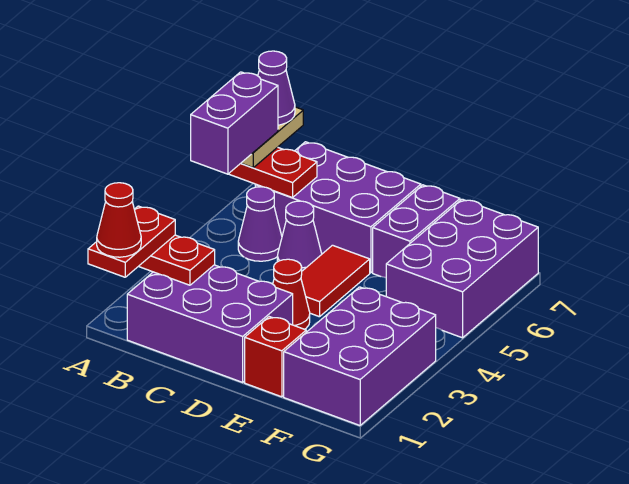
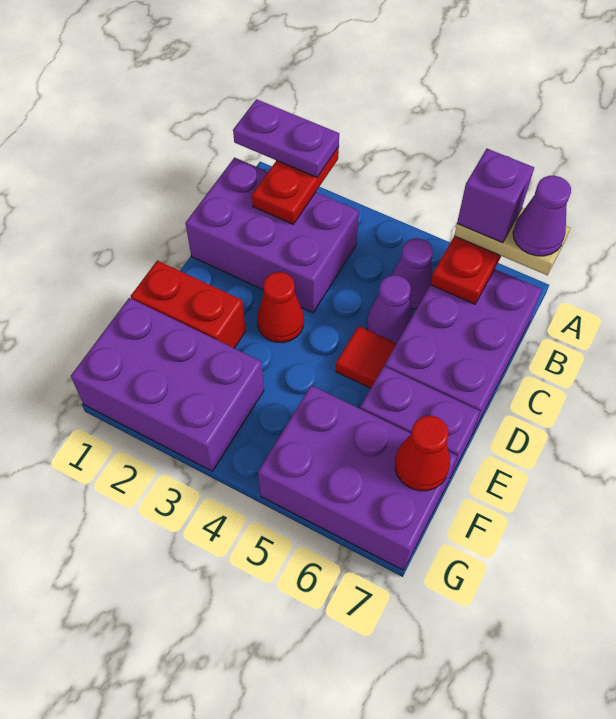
red plate A1:A2 level 3 -> purple plate A1:A2 level 3
red cone A1 level 4 -> red cone F7 level 2
purple brick A5:A6 level 4 -> purple brick A6 level 4
purple brick B1:D2 level 1 -> purple brick B1:C3 level 1
red tile D4:D5 level 1 -> red tile D5 level 1
red brick E1 level 1 -> red brick E1:E2 level 1

